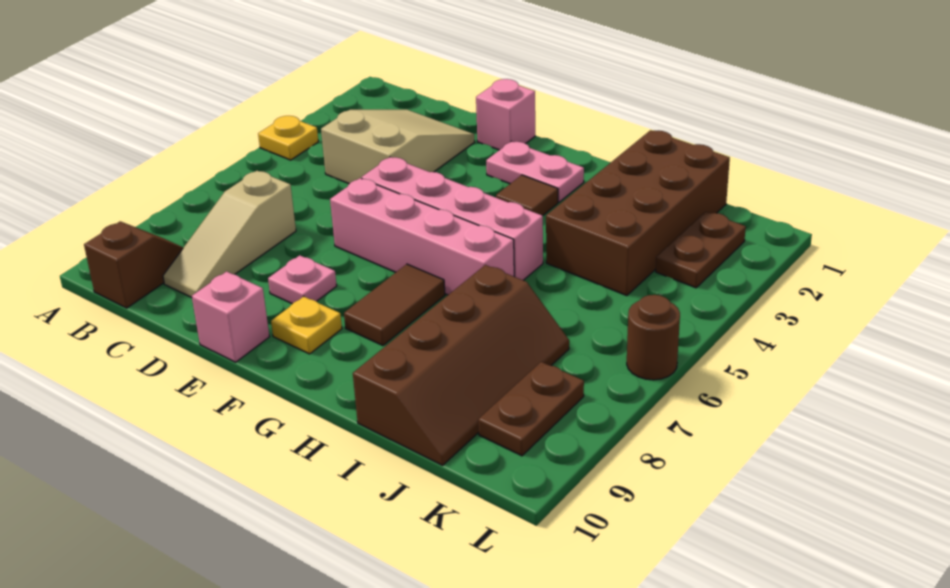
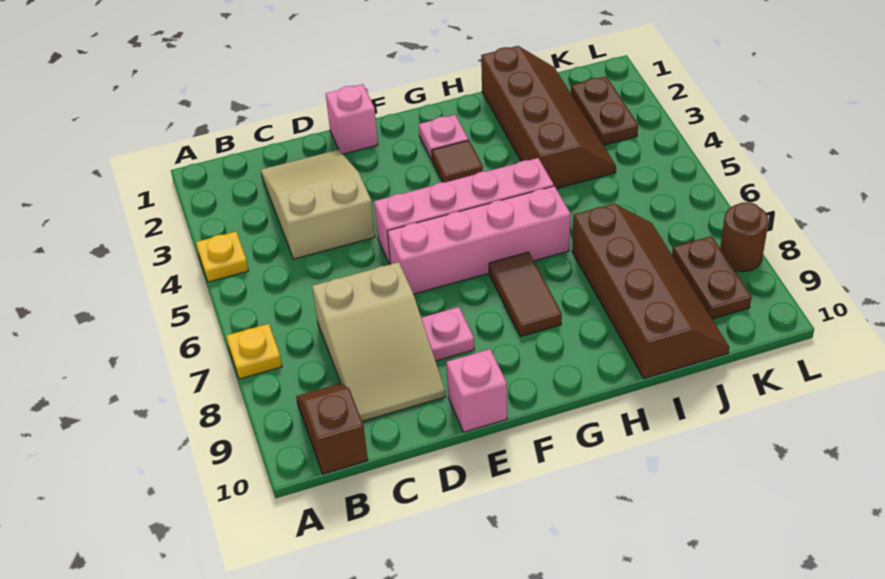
tan slope C7:C9 level 1 top 7 -> tan slope C7:D9 level 1 top 7
pink plate F2:G2 level 1 -> pink plate G2 level 1
yellow plate F9 level 1 -> yellow plate A7 level 1
brown brick I1:J4 level 1 -> brown slope I1:J4 level 1 top I
brown round brick L6 level 1 -> brown round brick L8 level 1

